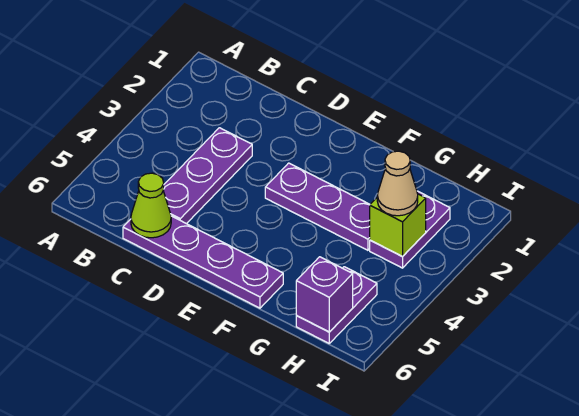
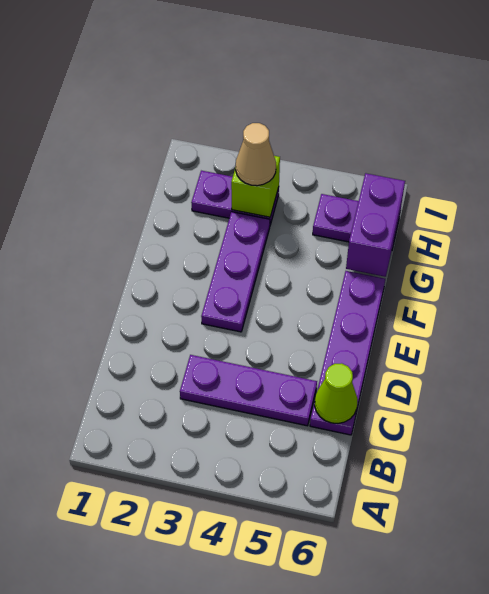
purple brick H6 level 2 -> purple brick G6:H6 level 2

